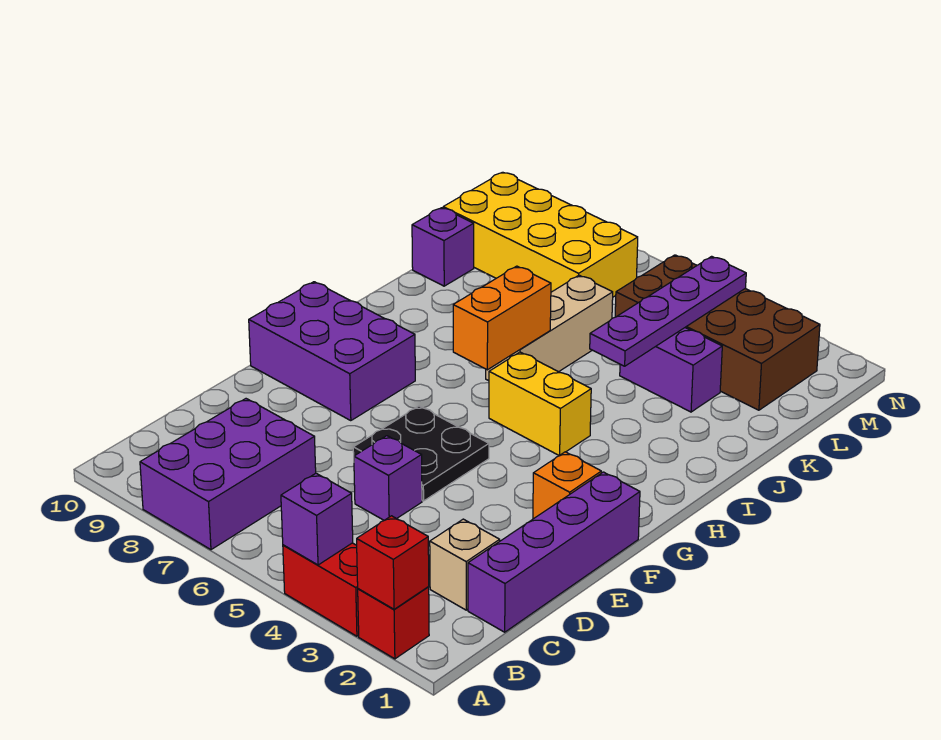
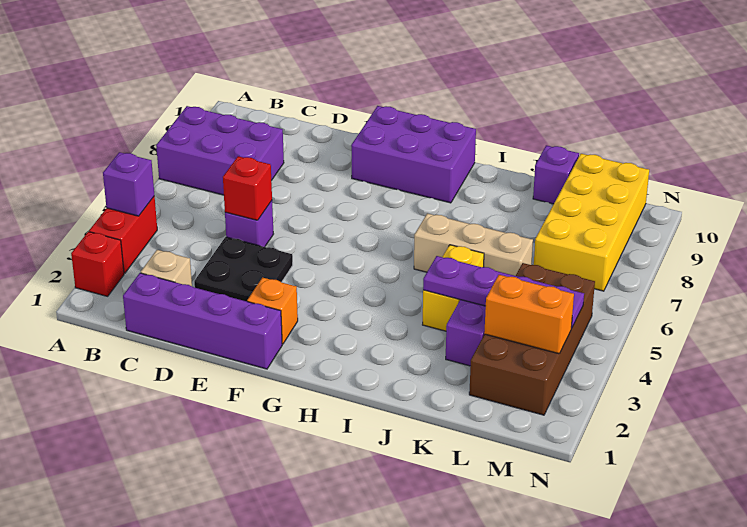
red brick A2 level 2 -> red brick D5 level 2
black plate E5:F6 level 1 -> black plate D3:E4 level 1
purple brick F8:G10 level 1 -> purple brick F9:H10 level 1
yellow brick H4:H5 level 1 -> yellow brick J4:J5 level 1
orange brick H6:I6 level 2 -> orange brick L3:M3 level 2

